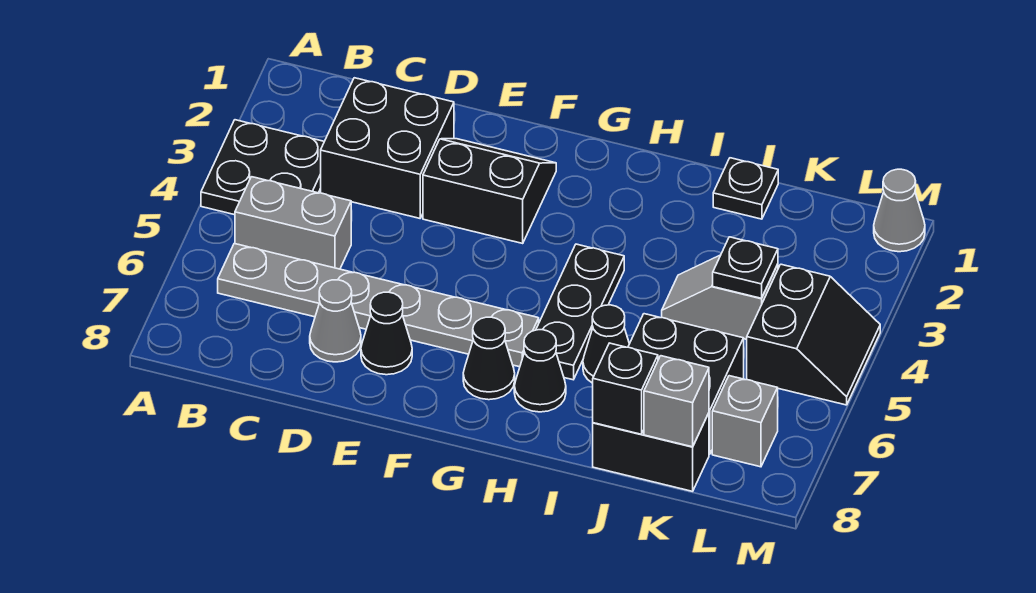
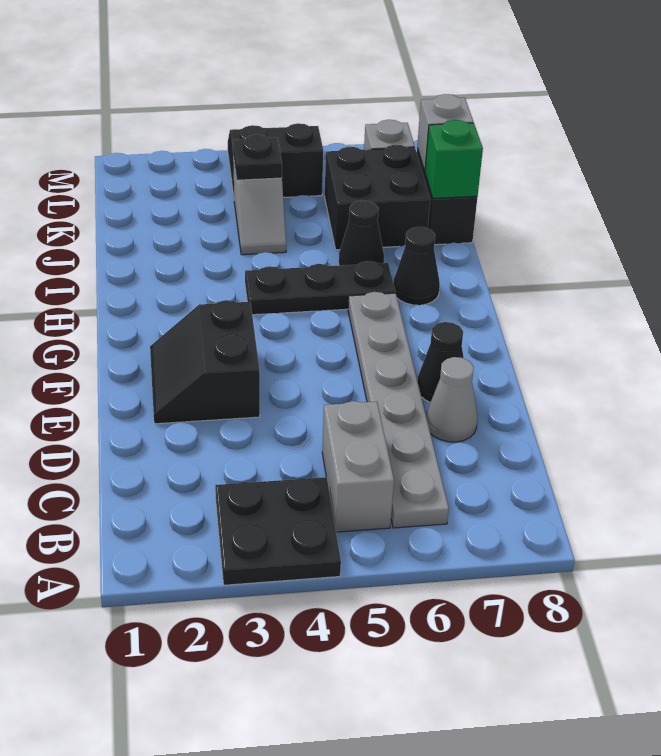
black brick C2:D3 level 1 -> none
black cone G7 level 1 -> none
black plate J1 level 1 -> none
black brick J8 level 2 -> green brick J8 level 2
grey cone M1 level 1 -> none

